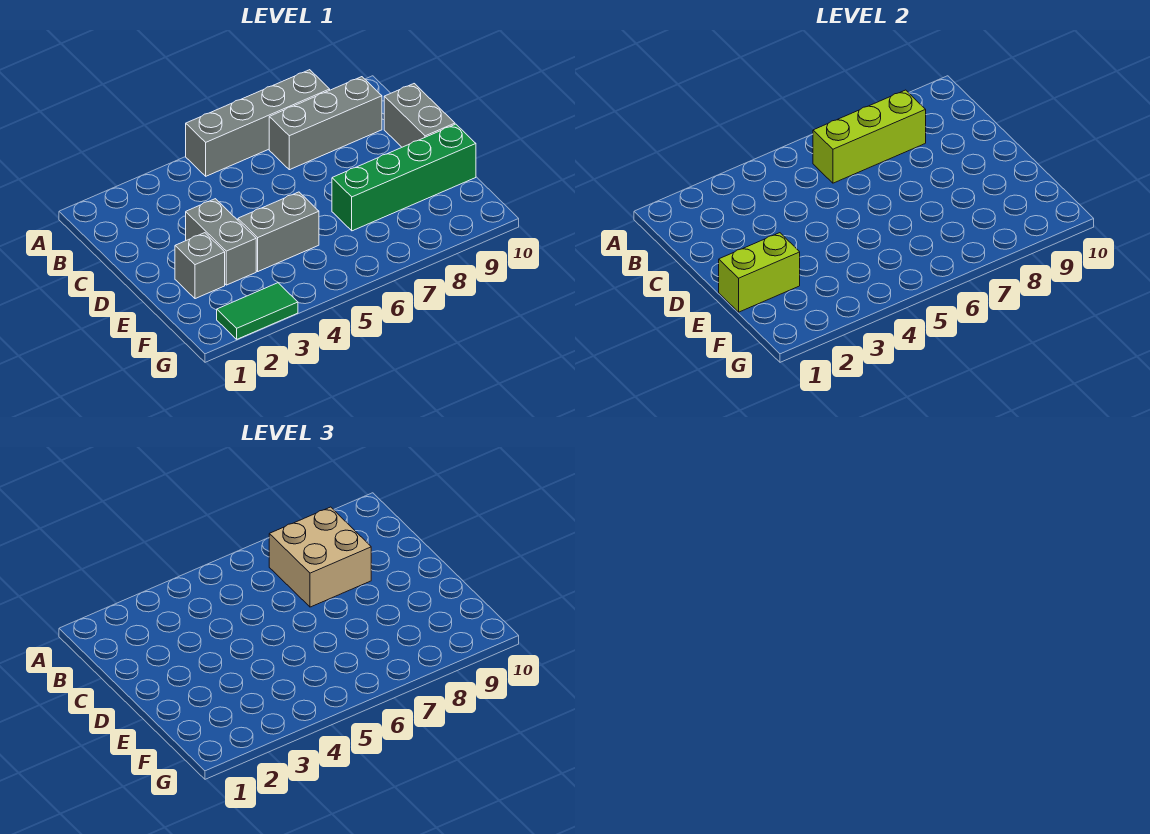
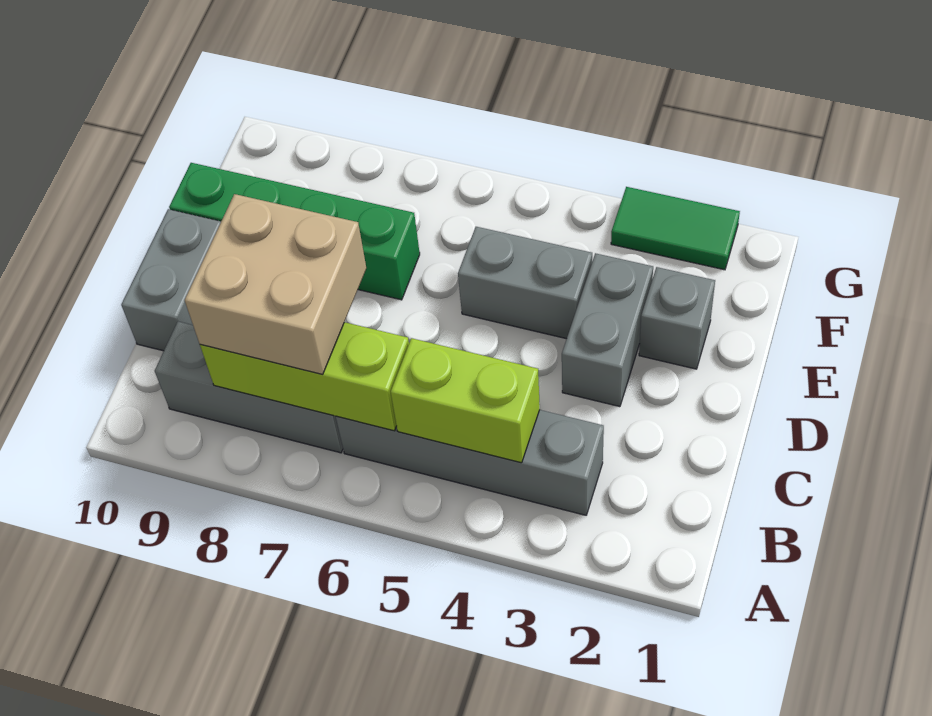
grey brick A5:A8 level 1 -> grey brick B3:B6 level 1
lime brick E1:E2 level 2 -> lime brick B4:B5 level 2

